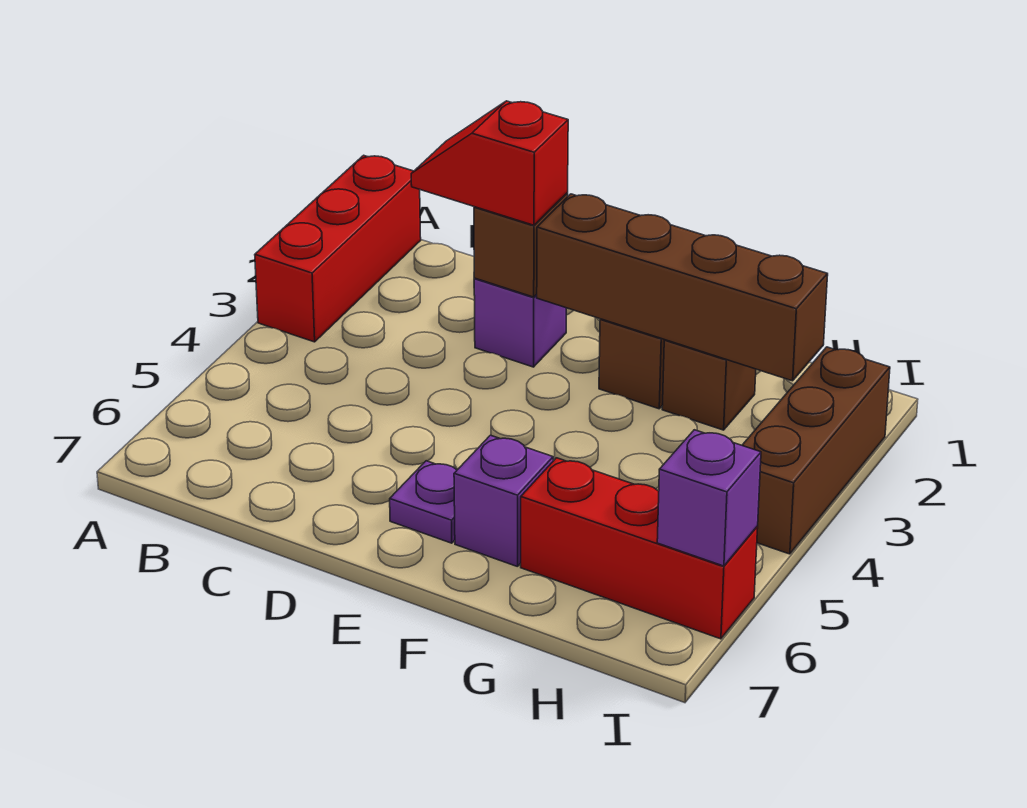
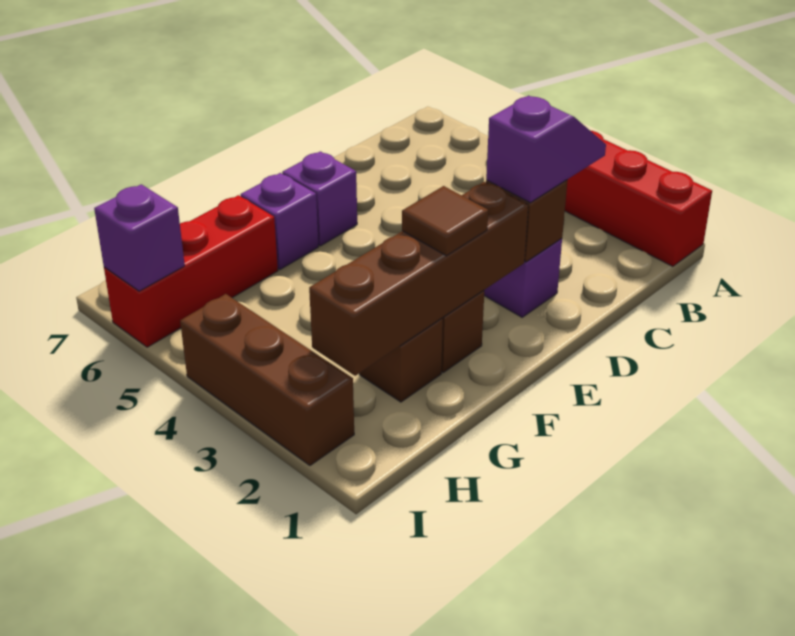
red slope C2:D2 level 3 top D -> purple slope C2:D2 level 3 top D
purple plate E6 level 1 -> purple brick E6 level 1
none -> brown tile F2 level 3

